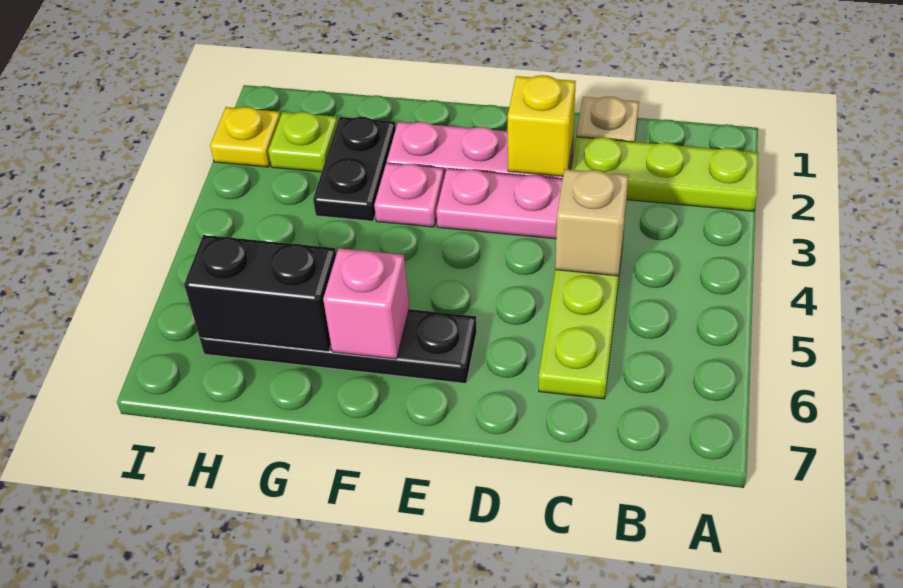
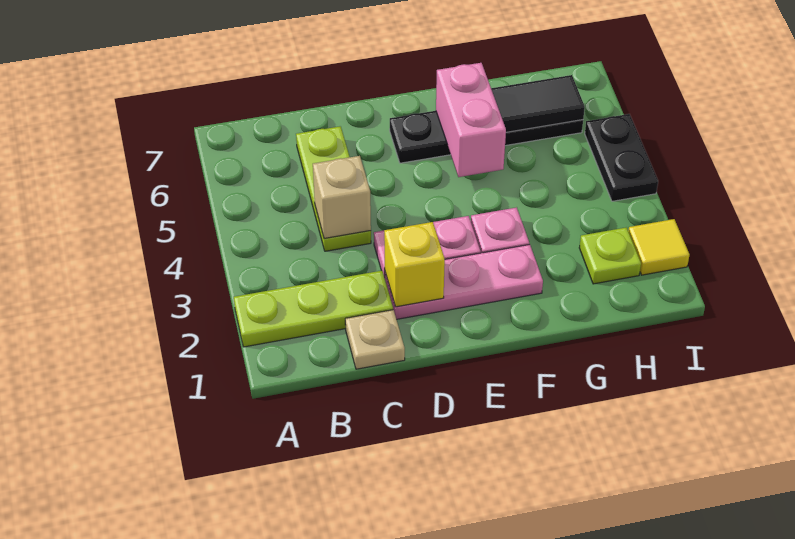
pink brick F6 level 2 -> pink brick F5:F6 level 2
black plate G2:G3 level 1 -> black plate I4:I5 level 1
black brick G6:H6 level 2 -> black tile G6:H6 level 2
yellow plate I2 level 1 -> yellow tile I2 level 1

